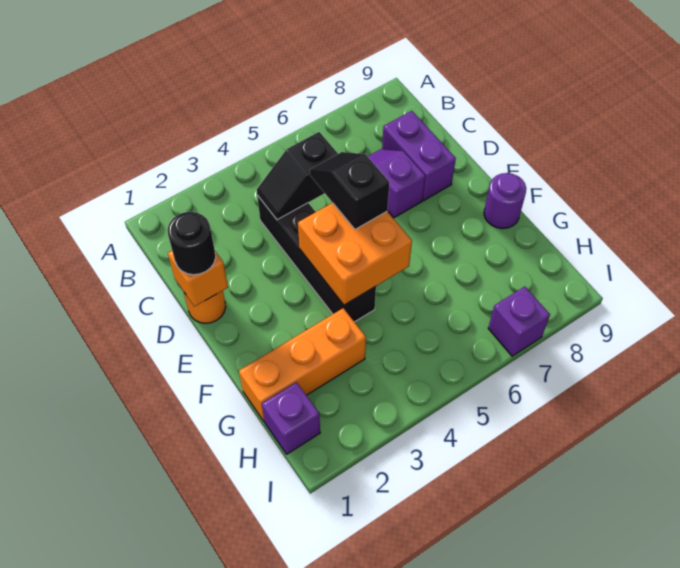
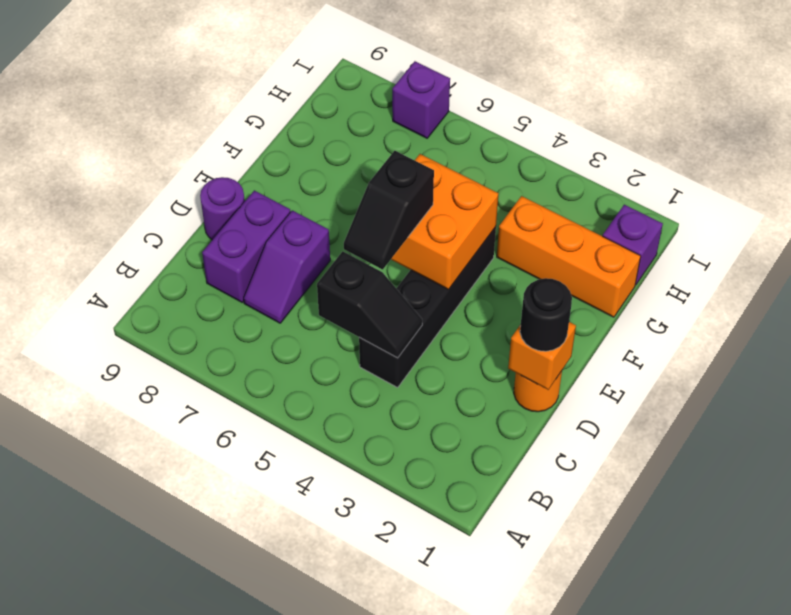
purple round brick F9 level 1 -> purple round brick D9 level 1

